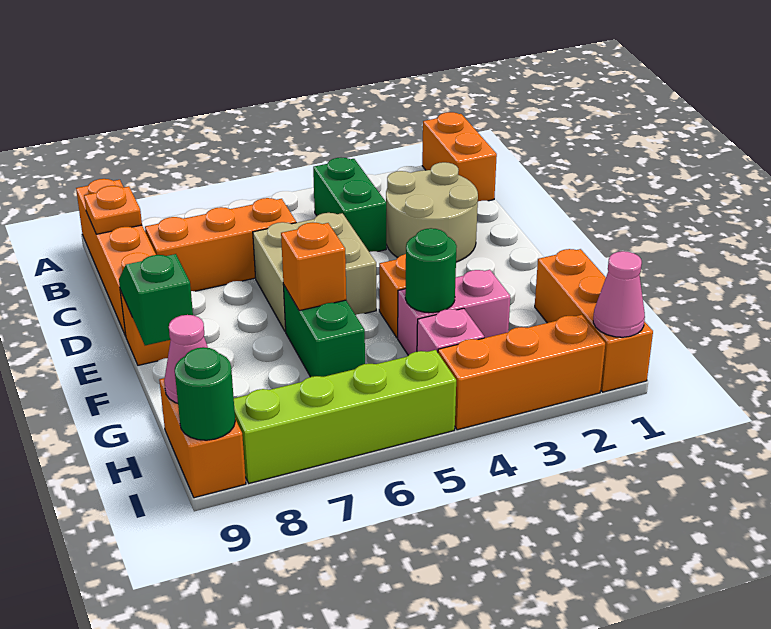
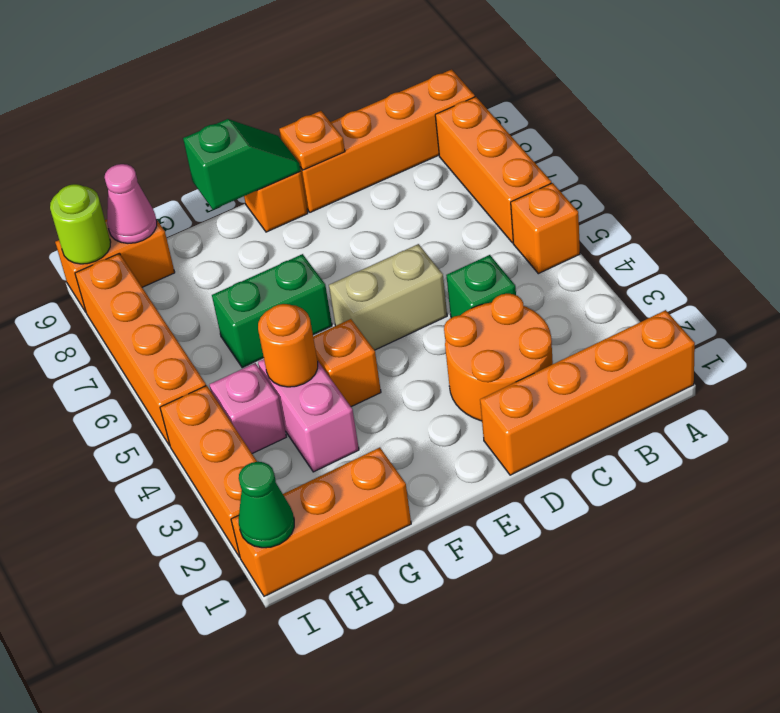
orange brick A1:B1 level 1 -> orange brick A1:D1 level 1
green brick B4:C4 level 1 -> green brick C4 level 1
orange plate B9 level 2 -> orange plate D9 level 2
tan round brick C2:D3 level 1 -> orange round brick C2:D3 level 1
orange brick C6:C8 level 1 -> orange brick A6:A8 level 1
tan brick D5:E6 level 1 -> tan brick D5:E5 level 1
orange brick F6 level 2 -> orange brick A5 level 1
green round brick G4 level 2 -> orange round brick G4 level 2
pink cone I1 level 2 -> green cone I1 level 2
lime brick I5:I8 level 1 -> orange brick I5:I8 level 1
green round brick I9 level 2 -> lime round brick I9 level 2

